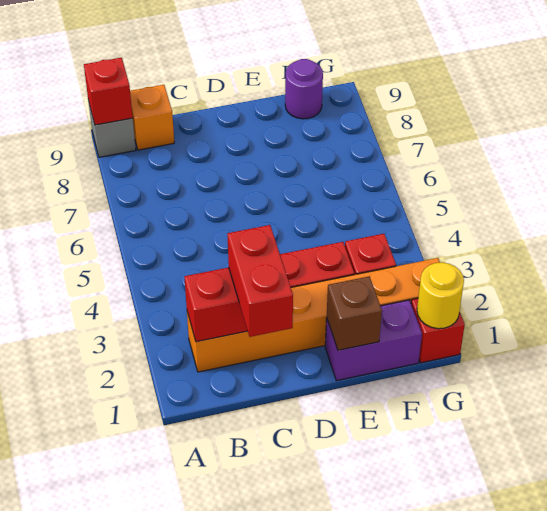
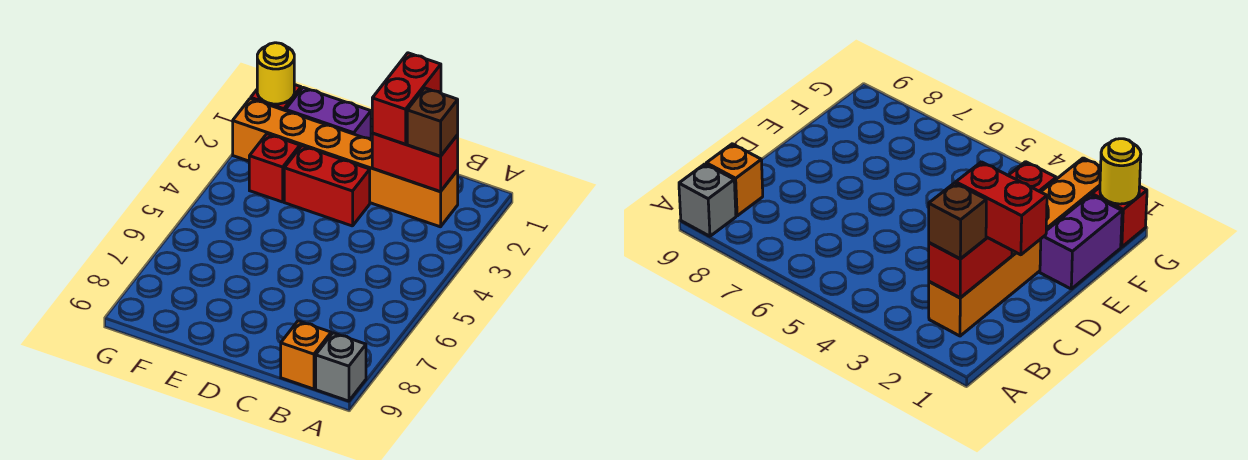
red brick A9 level 2 -> none
brown brick E1 level 2 -> brown brick B2 level 3
purple round brick F9 level 1 -> none

